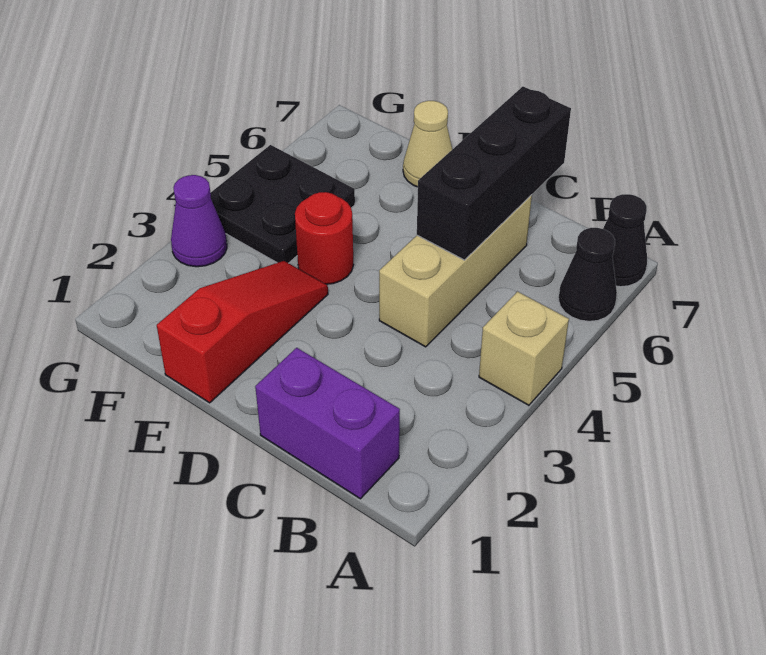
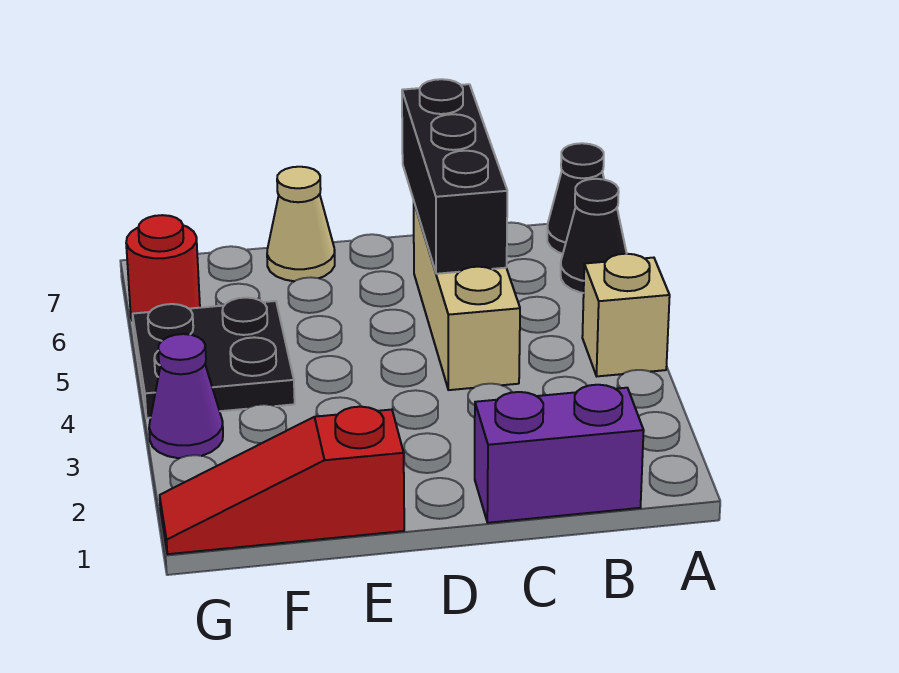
red slope E1:E3 level 1 top 1 -> red slope E1:G1 level 1 top E
red round brick E4 level 1 -> red round brick G6 level 1

